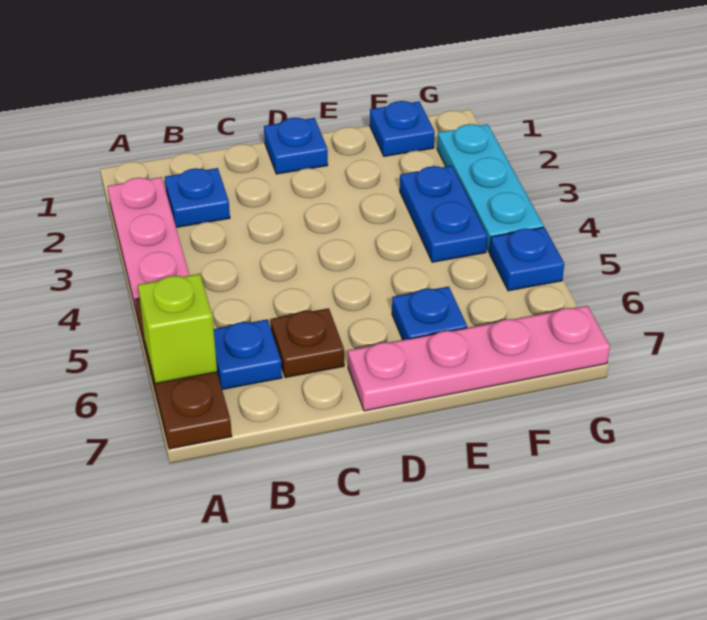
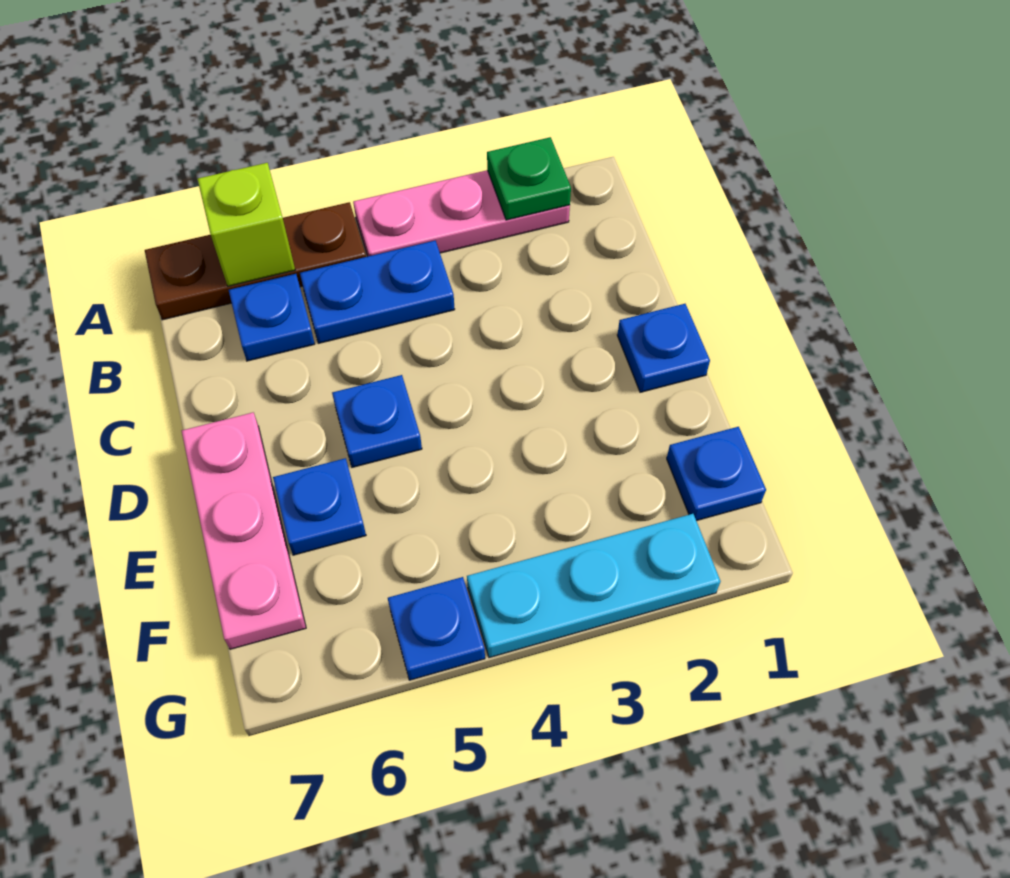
none -> green plate A2 level 2
blue plate B2 level 1 -> blue plate D5 level 1
brown plate C6 level 1 -> none
pink plate D7:G7 level 1 -> pink plate D7:F7 level 1
blue plate F3:F4 level 1 -> blue plate B4:B5 level 1

